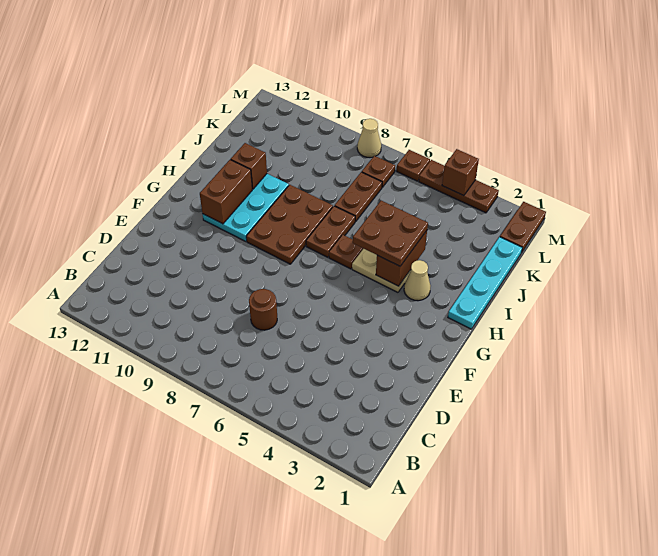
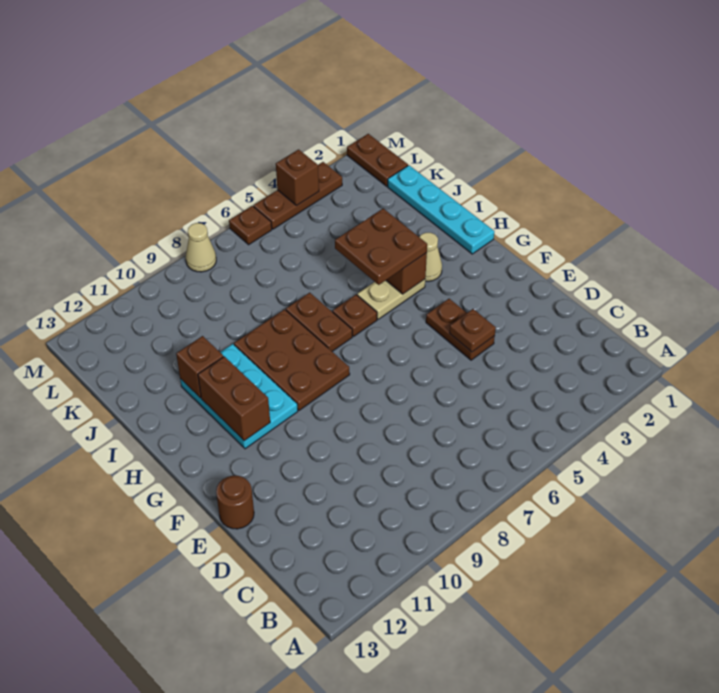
brown round brick D7 level 1 -> brown round brick E13 level 1
brown plate J7:K7 level 1 -> brown plate E4:F4 level 1
brown plate L7 level 1 -> brown plate E4 level 2

